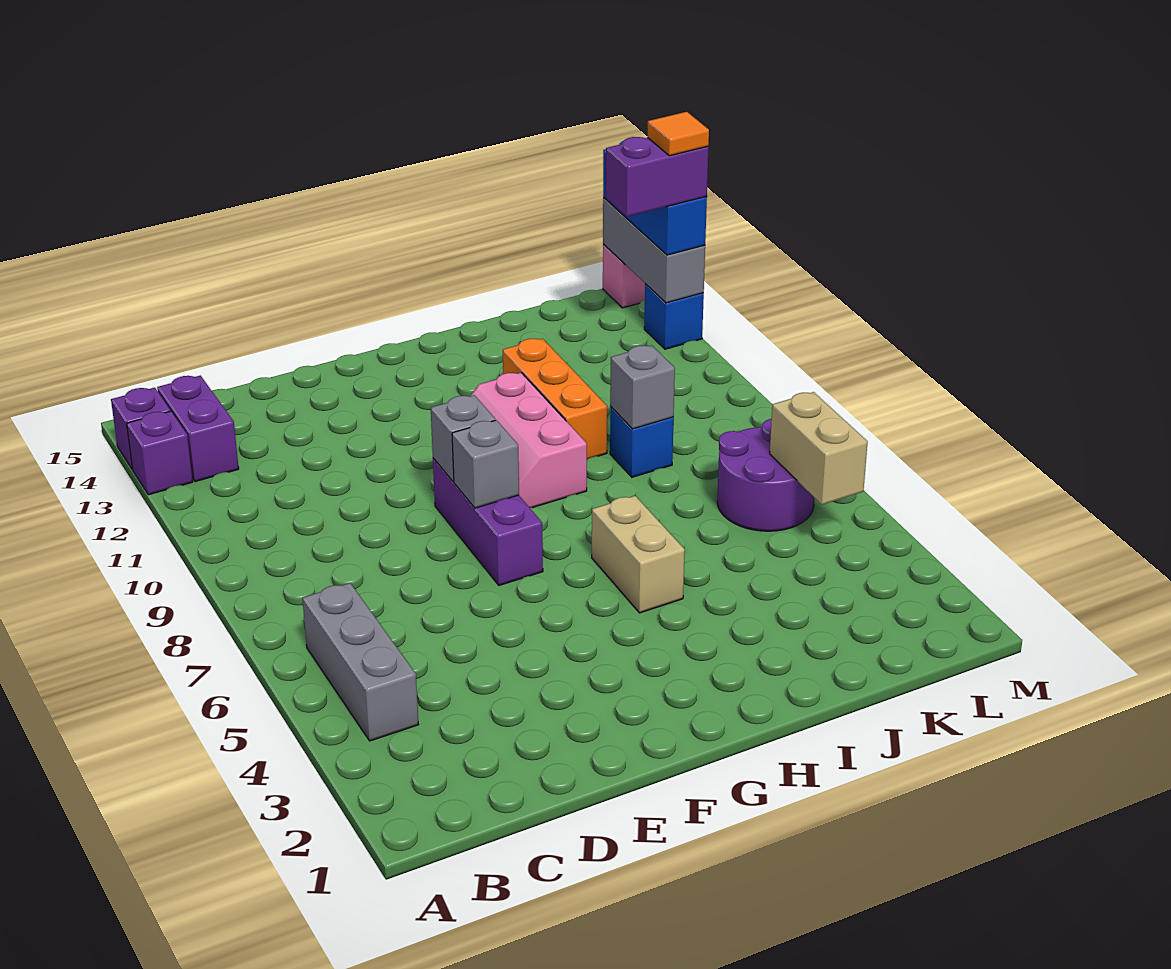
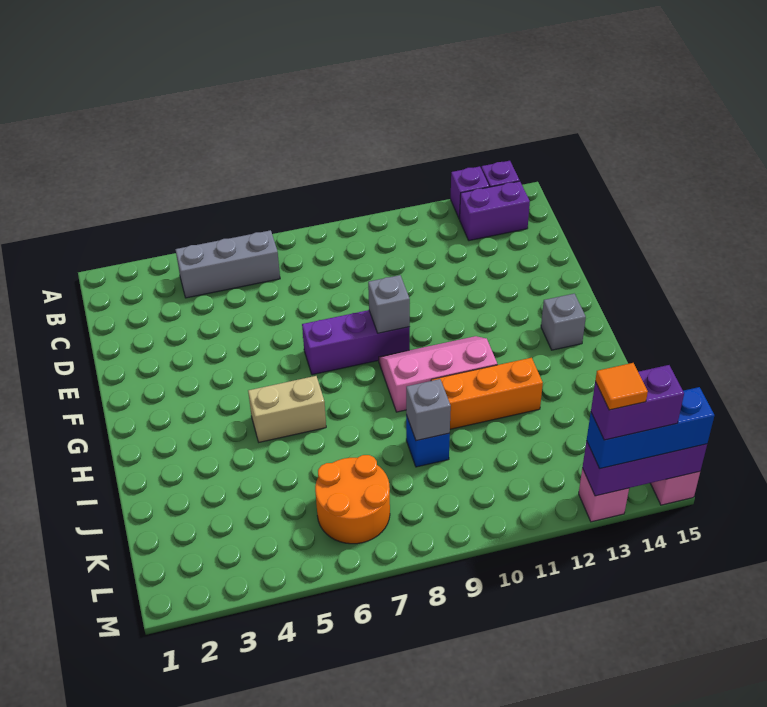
grey brick F8 level 2 -> grey brick G14 level 1
purple round brick K6:L7 level 1 -> orange round brick K6:L7 level 1
tan brick L5:L6 level 2 -> none
purple brick L13:M13 level 4 -> purple brick M13:M14 level 4
blue brick M13 level 1 -> pink brick M13 level 1
grey brick M13:M15 level 2 -> purple brick M13:M15 level 2

